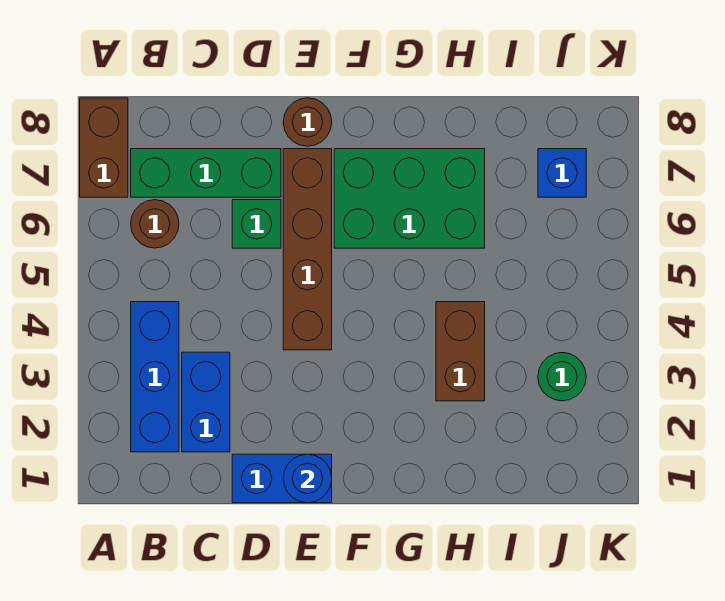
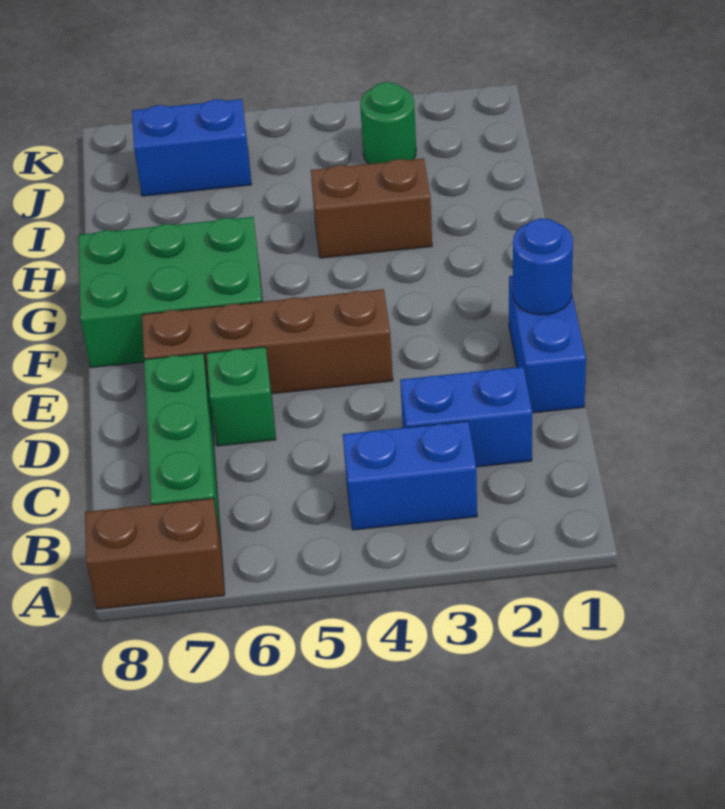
blue brick B2:B4 level 1 -> blue brick B3:B4 level 1
brown round brick B6 level 1 -> none
brown round brick E8 level 1 -> none
green brick F6:H7 level 1 -> green brick F6:G8 level 1
blue brick J7 level 1 -> blue brick J6:J7 level 1

